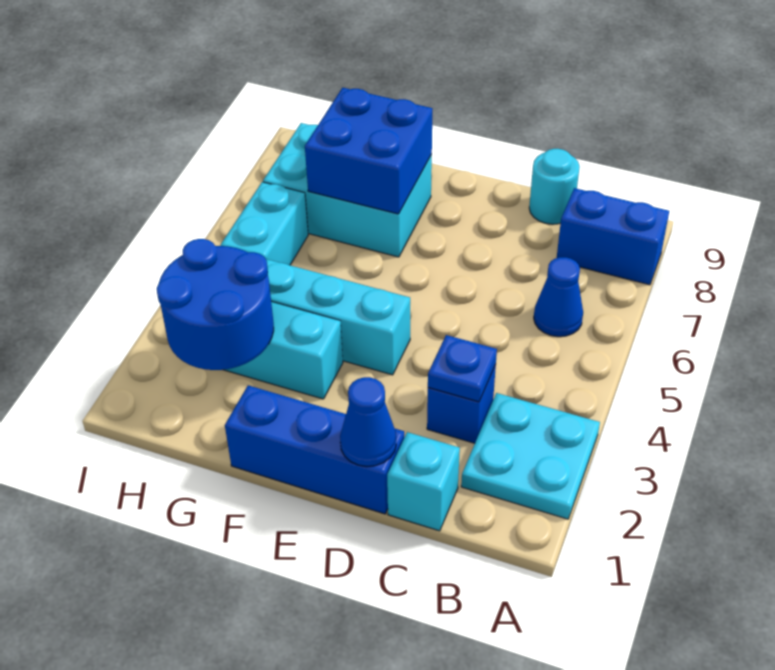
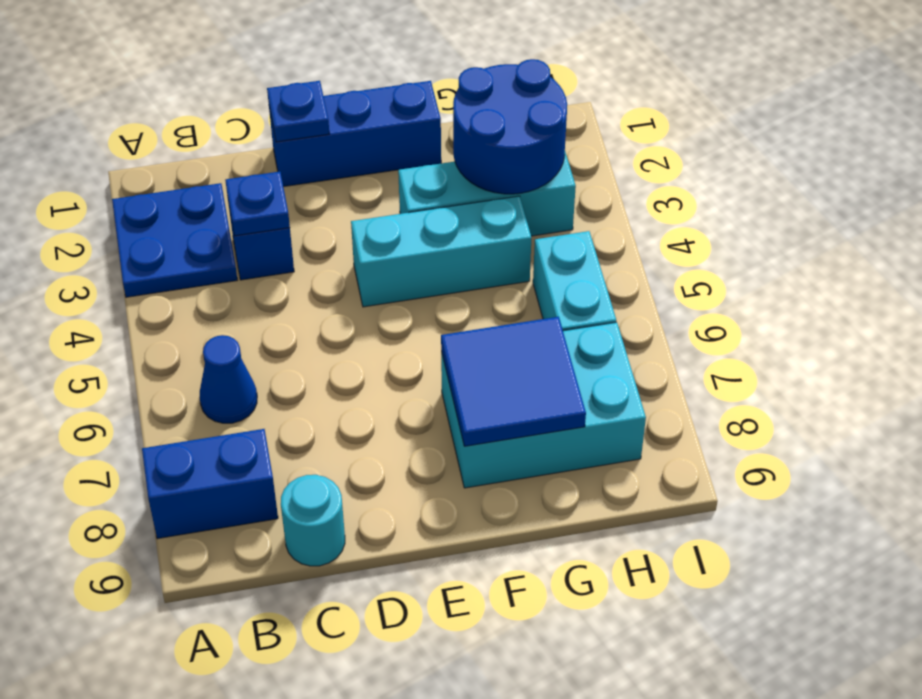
cyan plate A2:B3 level 1 -> blue plate A2:B3 level 1
cyan brick C1 level 1 -> none
blue cone D1 level 2 -> blue plate D1 level 2
blue brick F7:G8 level 2 -> blue tile F7:G8 level 2

